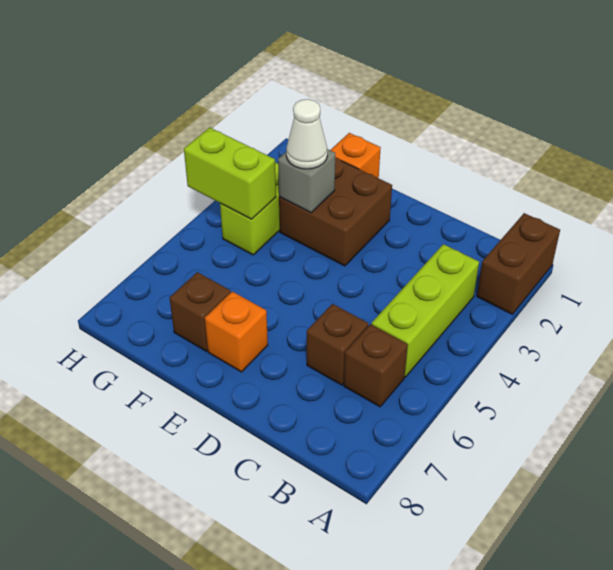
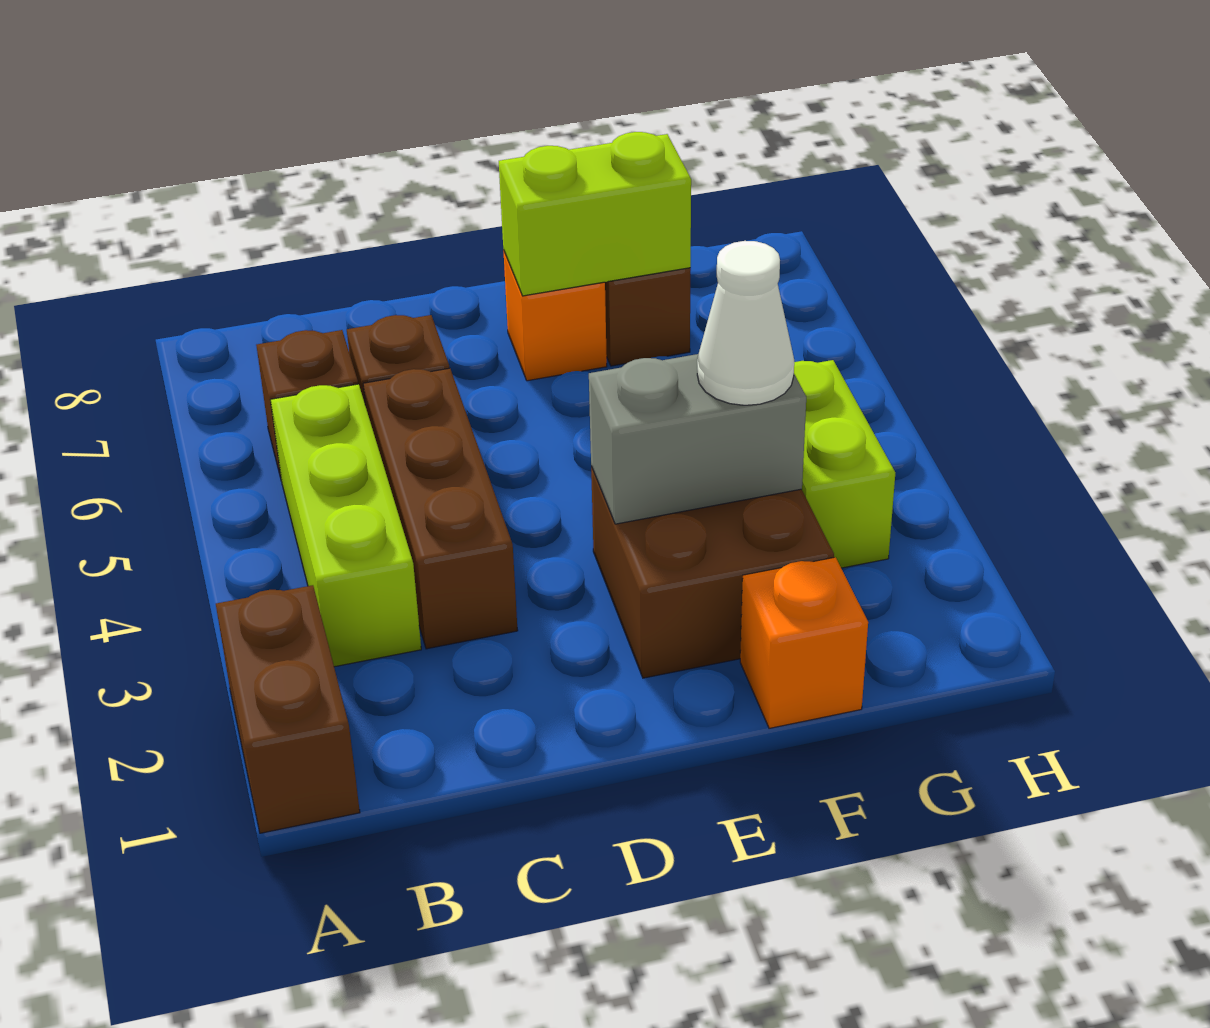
none -> brown brick C3:C5 level 1
grey brick F3 level 2 -> grey brick E3:F3 level 2
lime brick G4:H4 level 2 -> lime brick E7:F7 level 2

